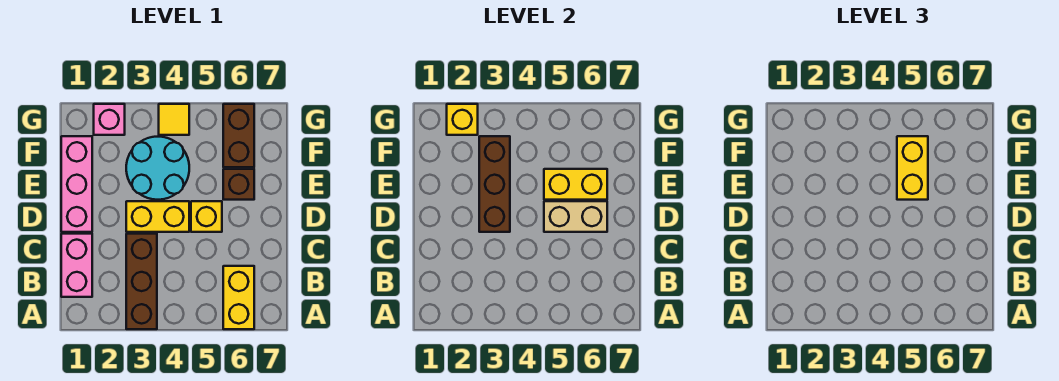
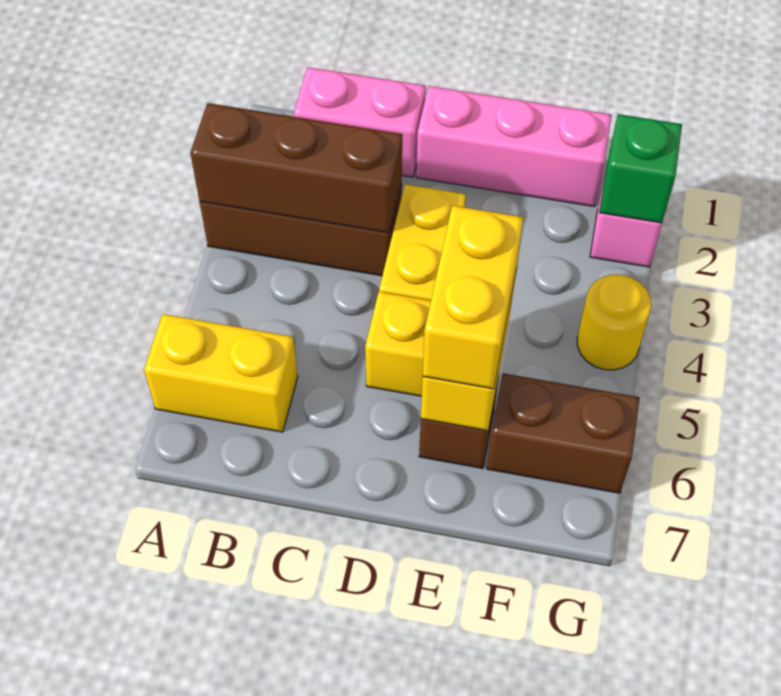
brown brick D3:F3 level 2 -> brown brick A3:C3 level 2
tan brick D5:D6 level 2 -> none
cyan round brick E3:F4 level 1 -> none
yellow brick E5:F5 level 3 -> yellow brick E5:E6 level 3
yellow brick G2 level 2 -> green brick G2 level 2
yellow tile G4 level 1 -> yellow round brick G4 level 1

